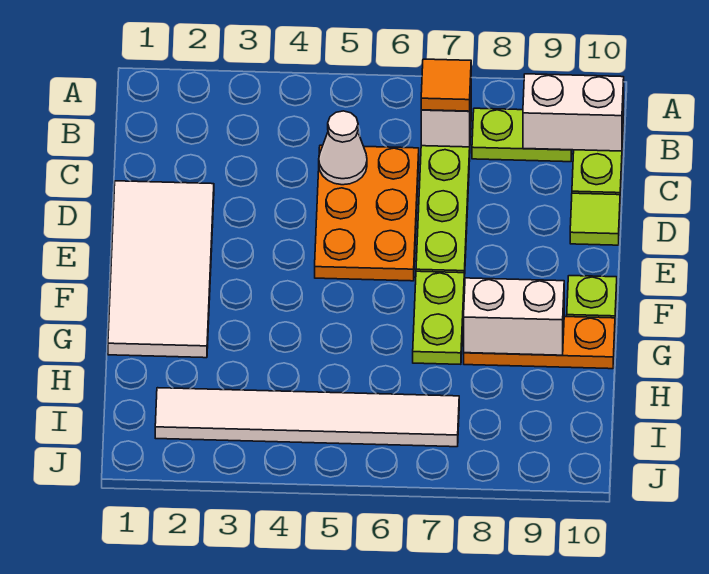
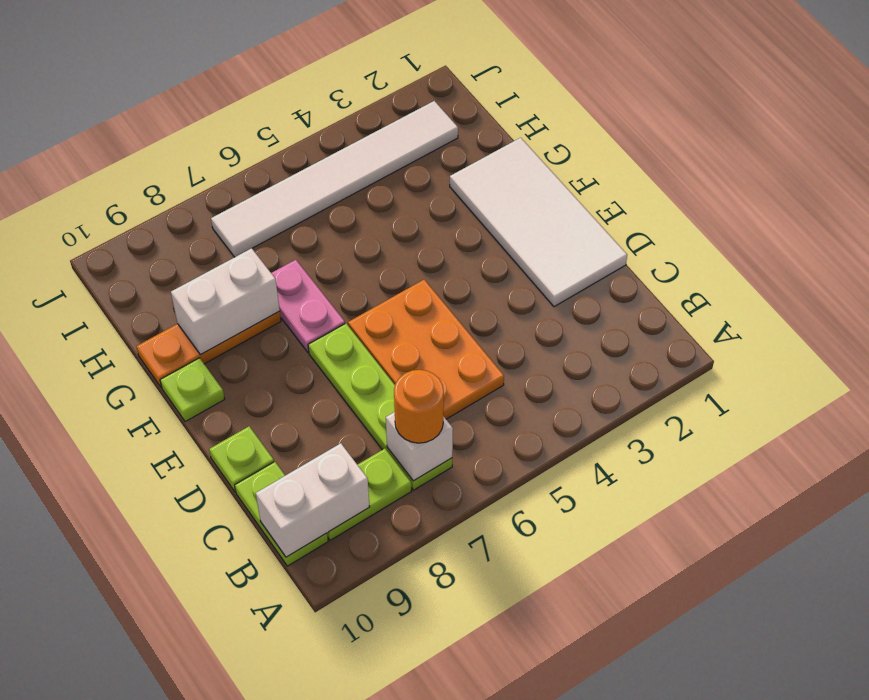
orange tile B7 level 3 -> orange round brick B7 level 3
white cone C5 level 2 -> none
lime tile D10 level 1 -> lime plate D10 level 1
lime plate F7:G7 level 1 -> pink plate F7:G7 level 1

